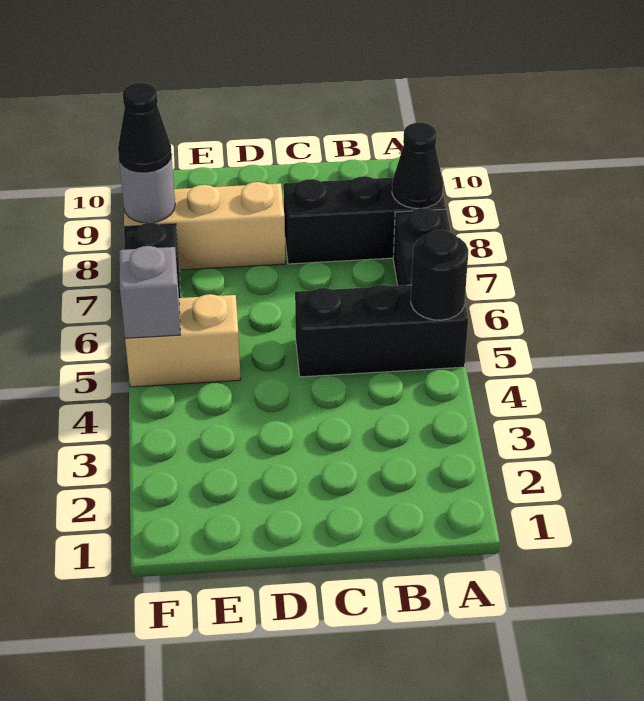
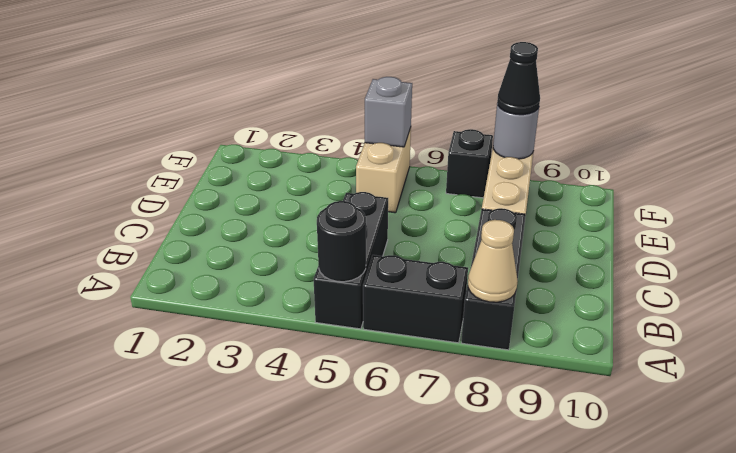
black cone A8 level 2 -> tan cone A8 level 2

